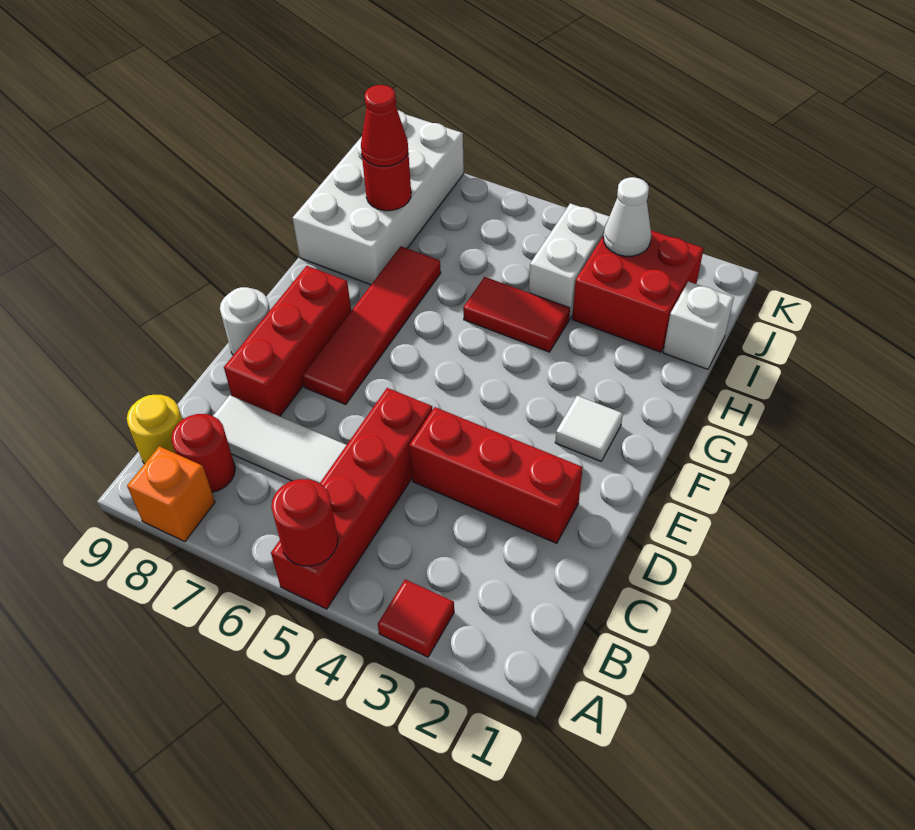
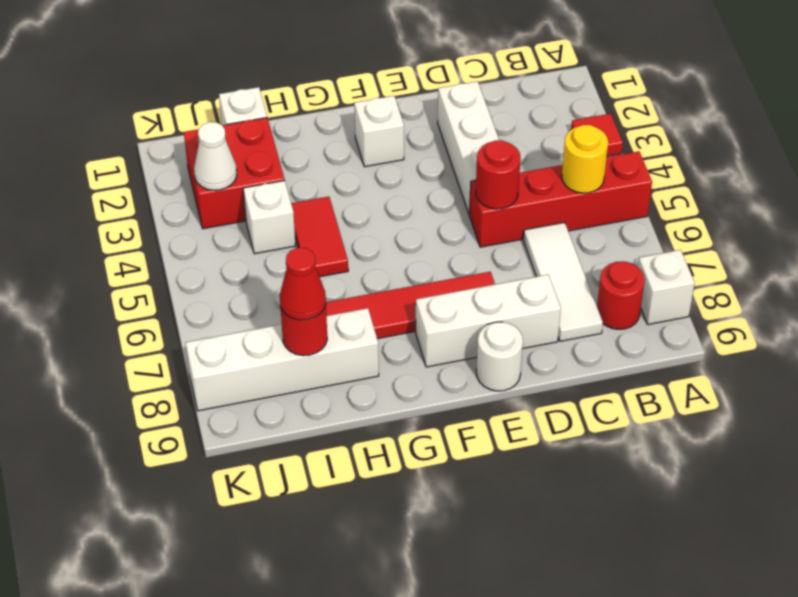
red round brick A5 level 2 -> red round brick D5 level 2
orange brick A8 level 1 -> white brick A8 level 1
yellow round brick B9 level 1 -> yellow round brick B5 level 2
red brick D2:D4 level 1 -> white brick D2:D4 level 1
red brick D8:F8 level 1 -> white brick D8:F8 level 1
white tile F2 level 1 -> white brick F2 level 1
white brick H8:K9 level 1 -> white brick H8:K8 level 1
white brick I4:J4 level 1 -> white brick I4 level 1

